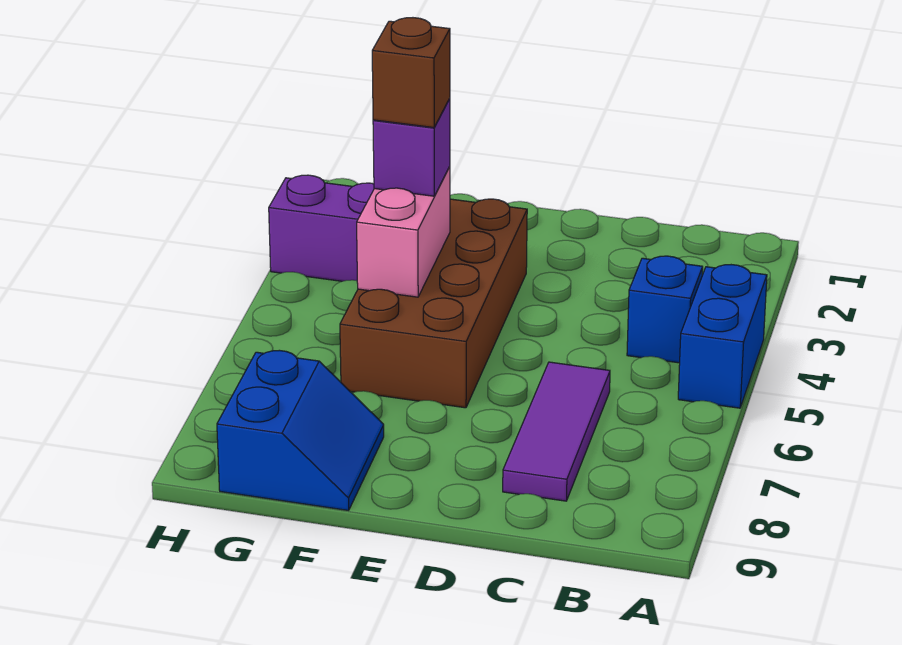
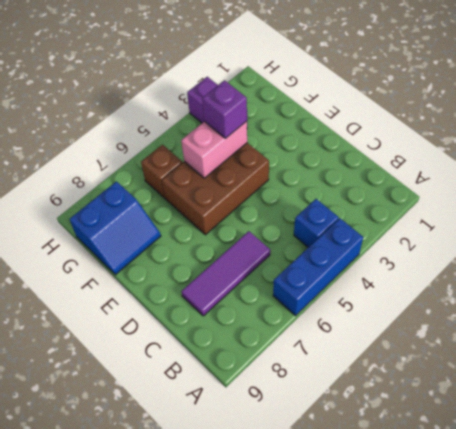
blue brick A4:A5 level 1 -> blue brick A4:A6 level 1
brown brick E3:F6 level 1 -> brown brick E4:F6 level 1
brown brick F4 level 4 -> brown brick G6 level 1

